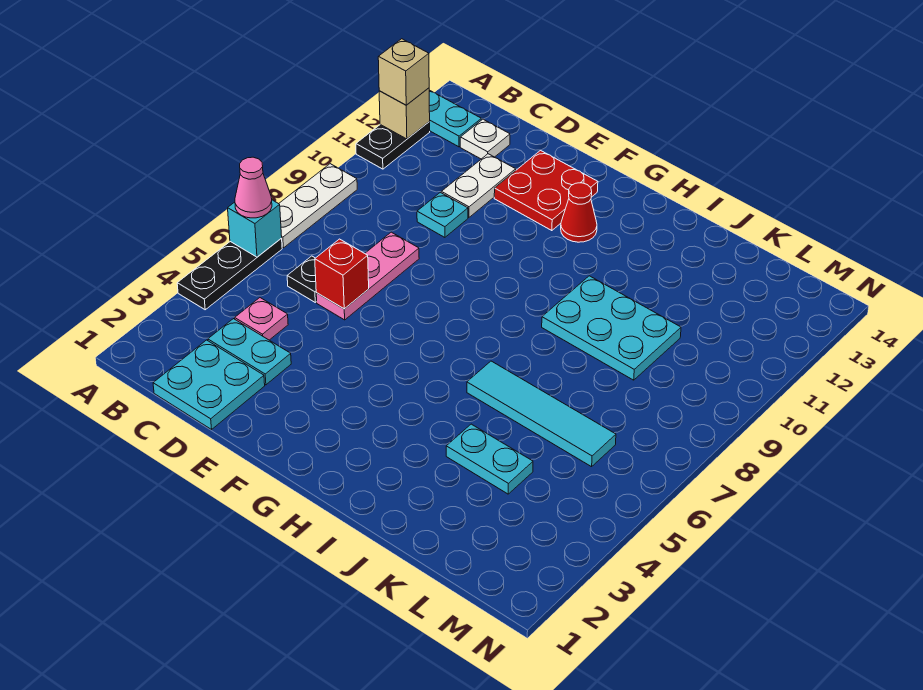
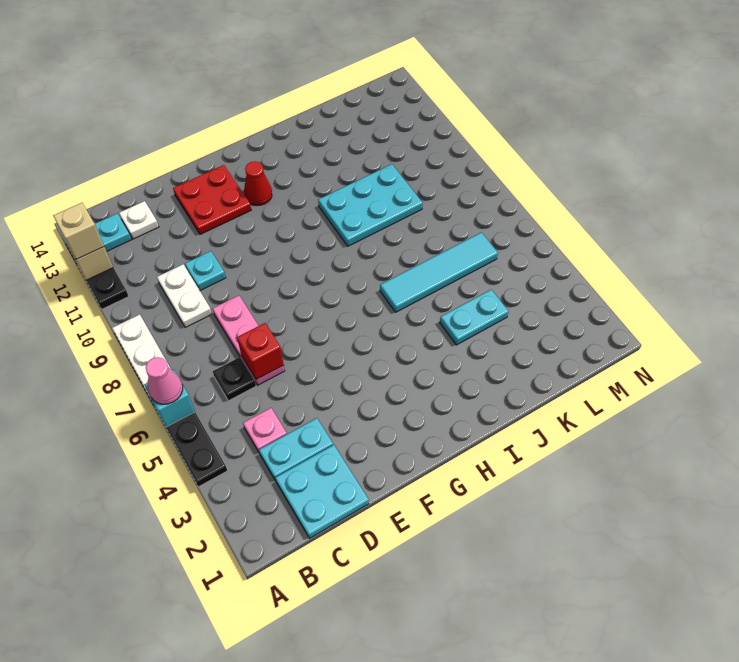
white plate D11:D12 level 1 -> white plate C9:C10 level 1

